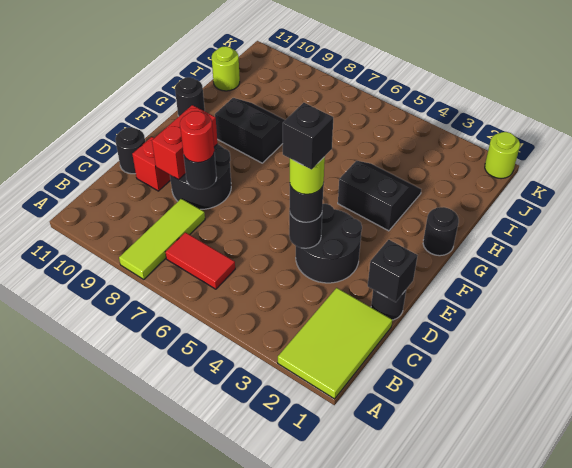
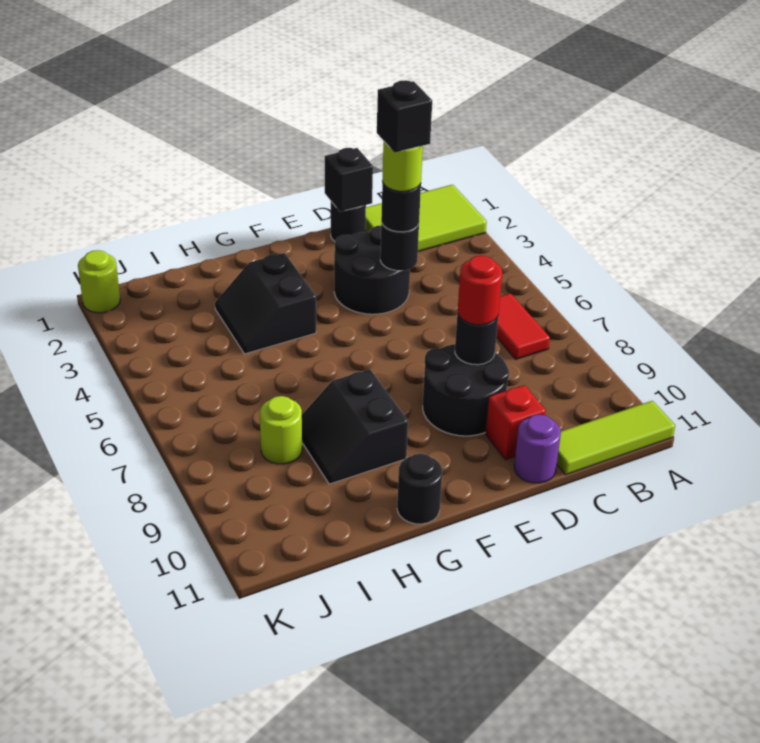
lime tile A8:C8 level 1 -> lime tile A11:C11 level 1
red brick D9:E9 level 2 -> none
black round brick D11 level 1 -> purple round brick D11 level 1
black round brick G1 level 1 -> none
lime round brick I11 level 1 -> lime round brick I8 level 1

